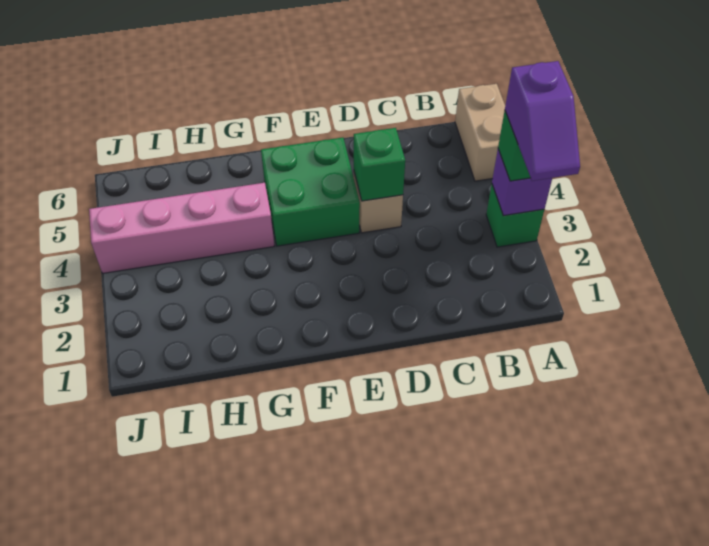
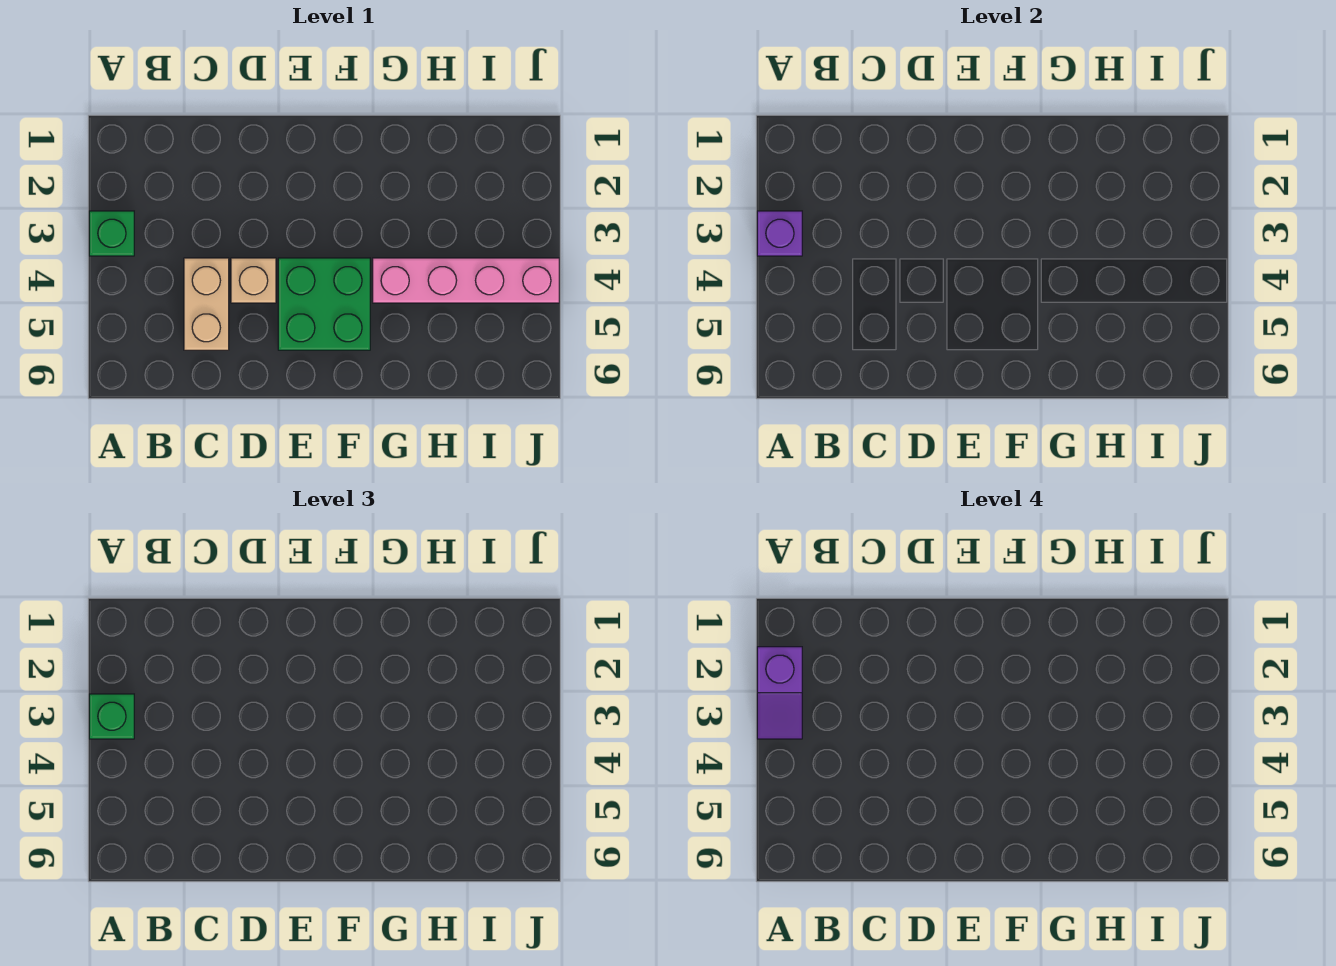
purple slope A2:A3 level 4 top 3 -> purple slope A2:A3 level 4 top 2
tan brick A5:A6 level 1 -> tan brick C4:C5 level 1
green brick D4 level 2 -> none

